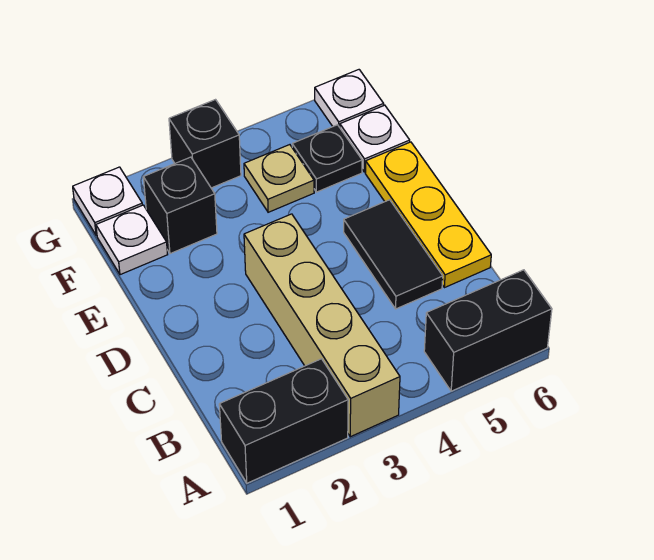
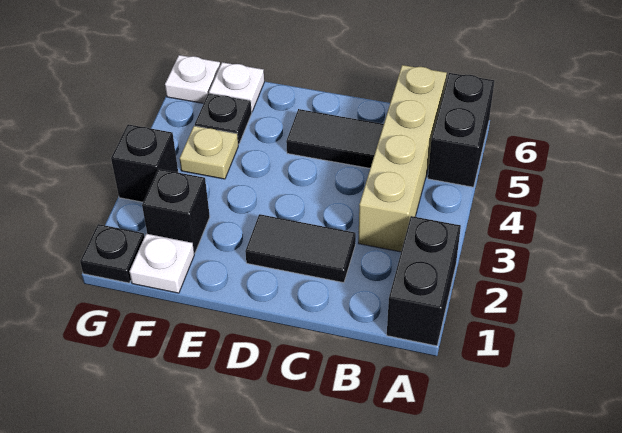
tan brick A3:D3 level 1 -> tan brick B3:B6 level 1
none -> black tile C2:D2 level 1
yellow plate C6:E6 level 1 -> none
white plate G1 level 1 -> black plate G1 level 1

